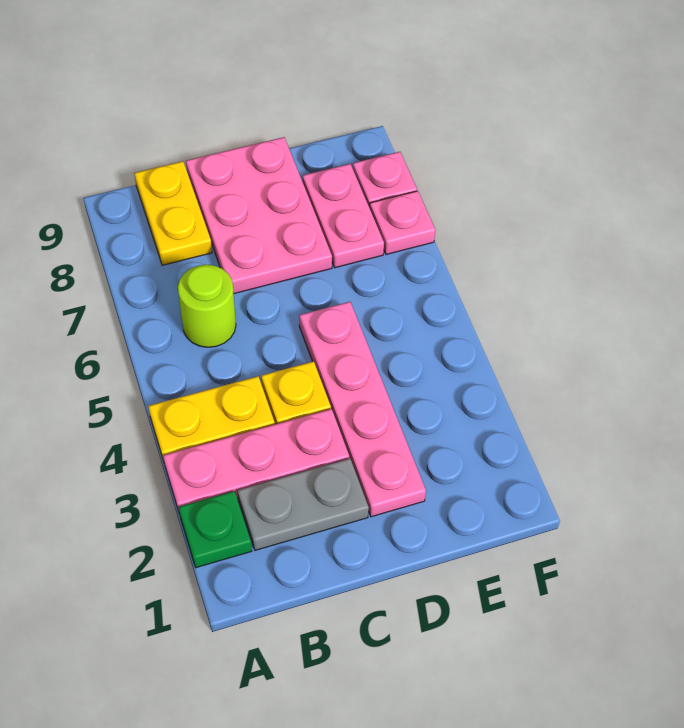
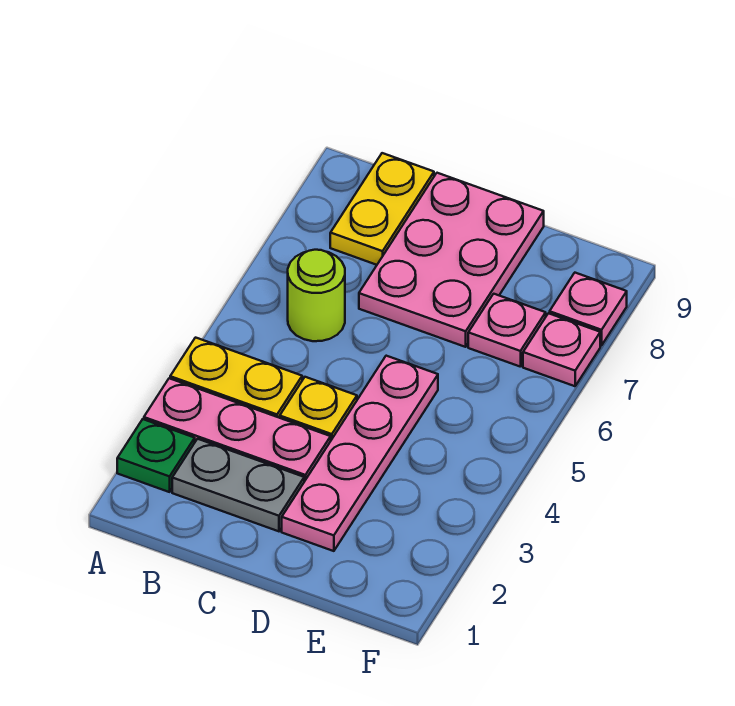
pink plate E7:E8 level 1 -> pink plate E7 level 1

